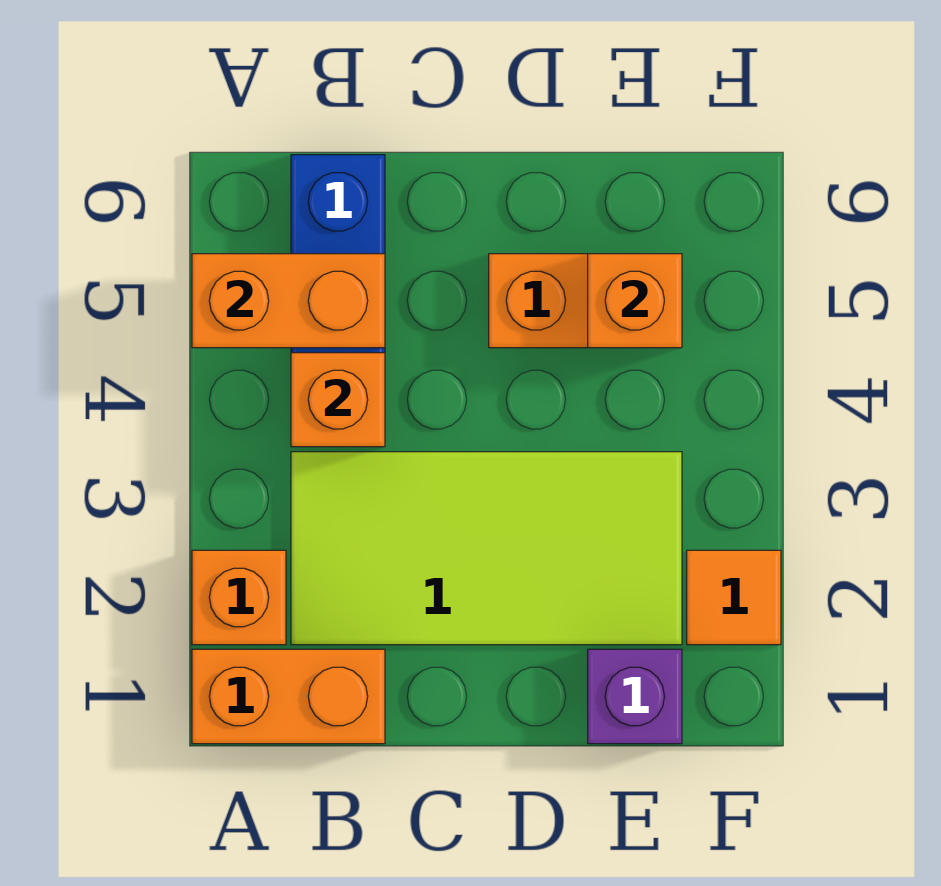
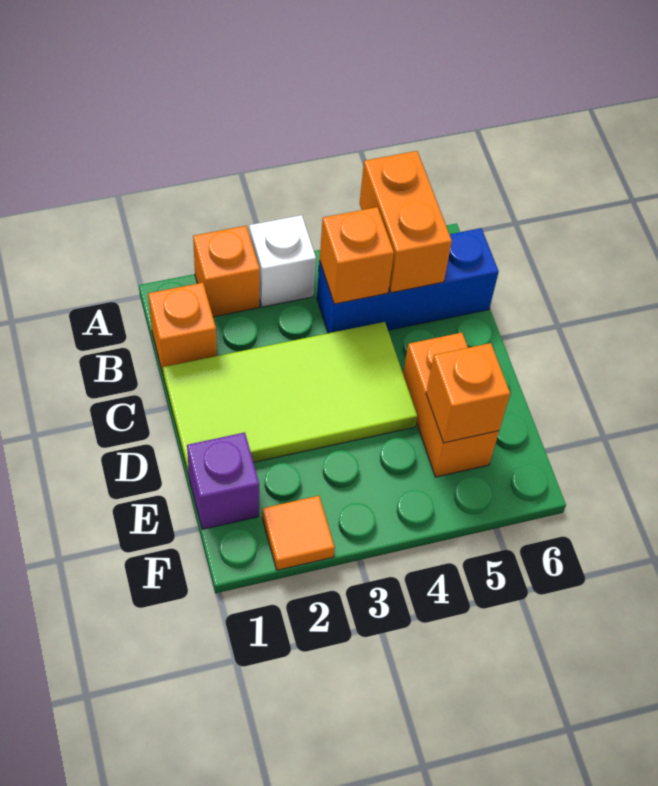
orange brick A1:B1 level 1 -> orange brick B1 level 1
none -> white brick A3 level 1
lime tile B2:E3 level 1 -> lime tile C1:D4 level 1

